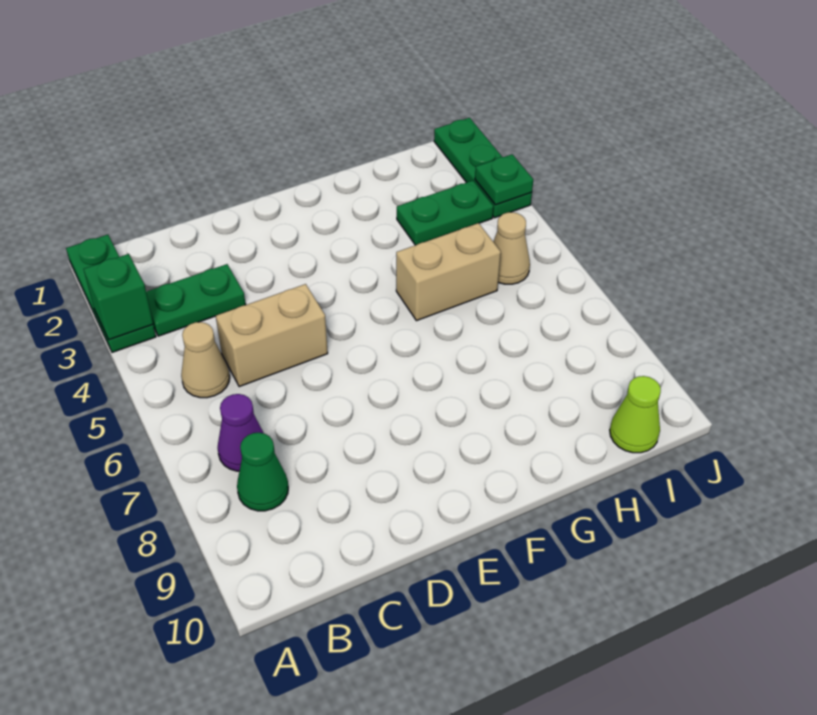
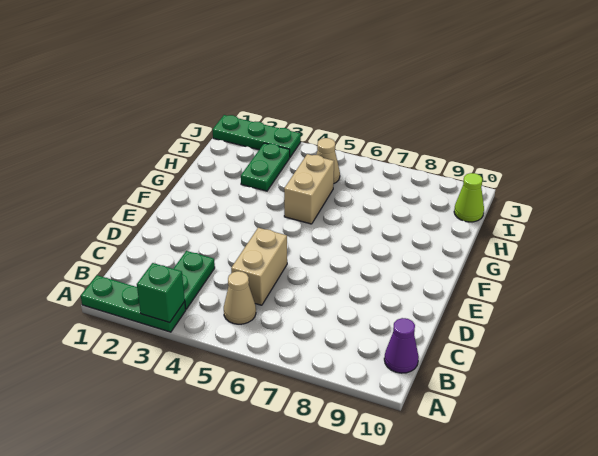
purple cone B7 level 1 -> purple cone B10 level 1
green cone B8 level 1 -> none
green plate J3 level 2 -> none

